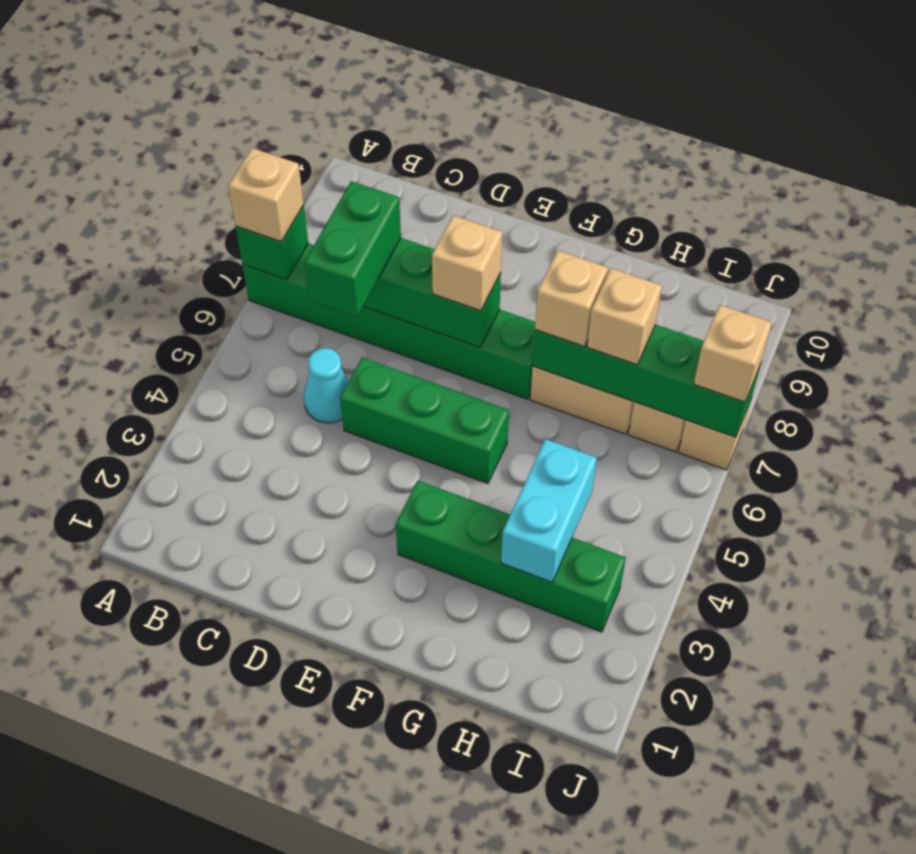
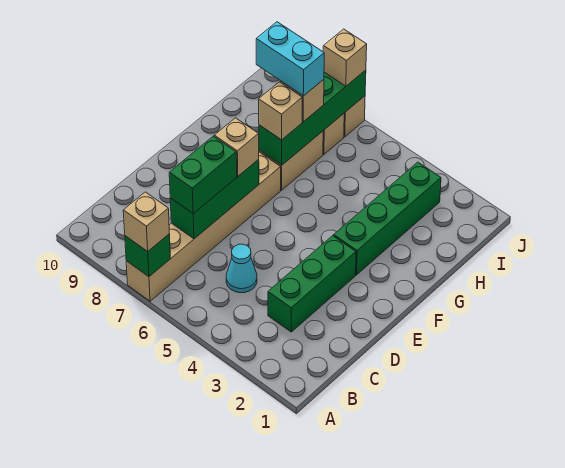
green brick A7:F7 level 1 -> tan brick A7:F7 level 1
green brick C6:C7 level 3 -> green brick C7:D7 level 3
green brick D5:F5 level 1 -> green brick C3:E3 level 1
cyan brick H3:H4 level 2 -> cyan brick H7:H8 level 4

